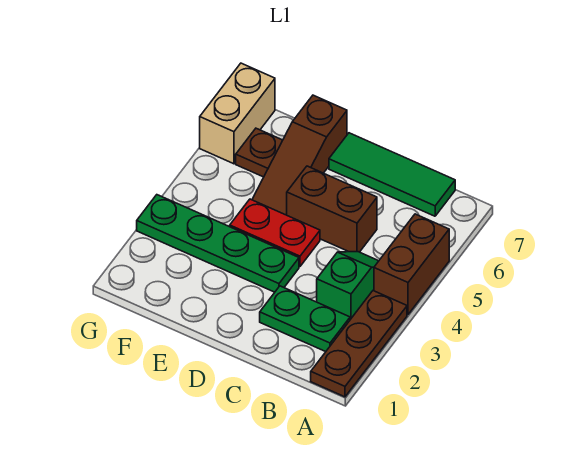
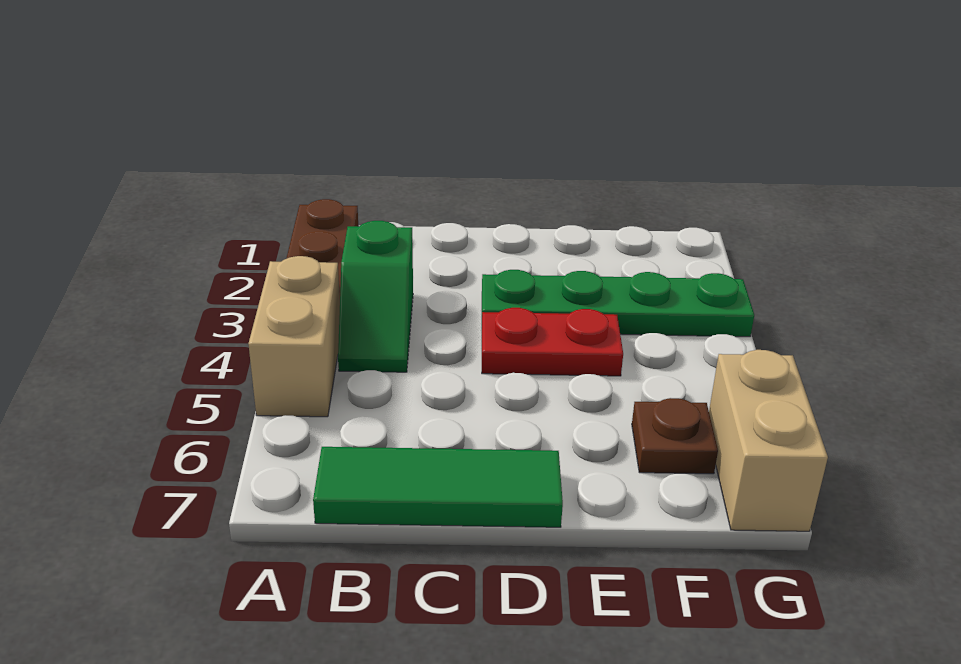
brown brick A4:A5 level 1 -> tan brick A4:A5 level 1
green plate B2:C2 level 1 -> none
brown brick C5:D5 level 1 -> none
brown slope E5:E7 level 1 top 7 -> none

